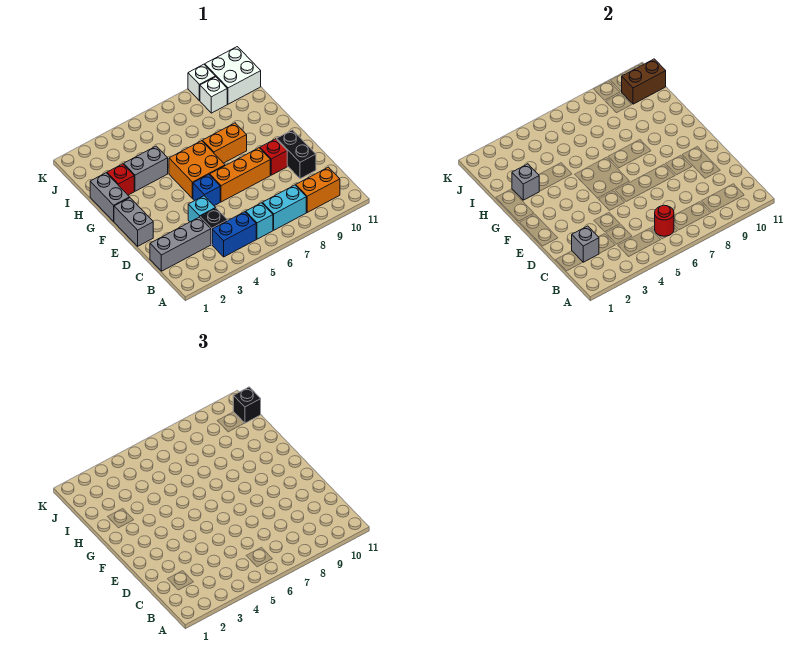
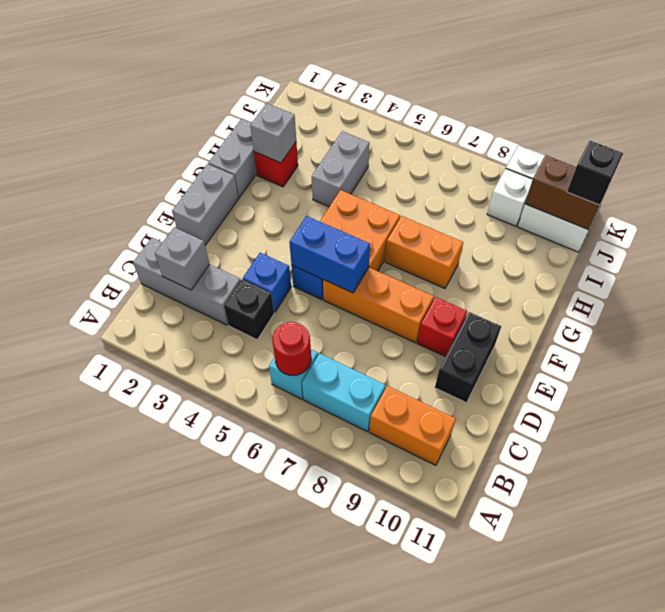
blue brick B4:B5 level 1 -> blue brick E5:E6 level 2
cyan brick D4 level 1 -> blue brick D4 level 1
grey brick H3:H4 level 1 -> grey brick H4:I4 level 1

